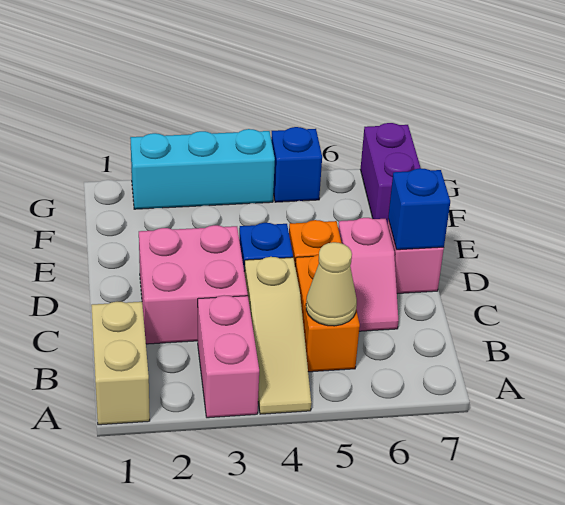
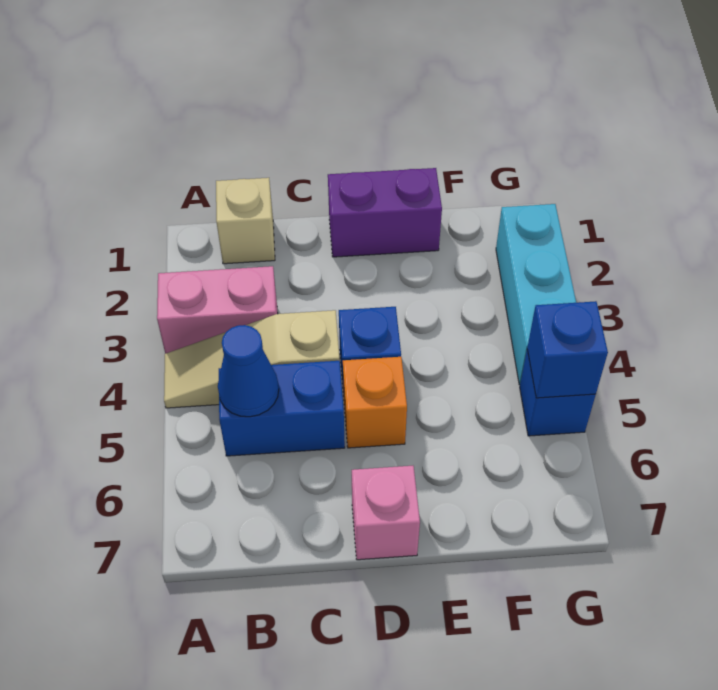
tan brick A1:B1 level 1 -> tan brick B1 level 1
orange brick B5:C5 level 1 -> blue brick B5:C5 level 1
tan cone B5 level 2 -> blue cone B5 level 2
pink brick C2:D3 level 1 -> none
pink slope C6:D6 level 1 top D -> none
blue brick D7 level 2 -> blue brick G5 level 2
purple brick F7:G7 level 1 -> purple brick D1:E1 level 1

